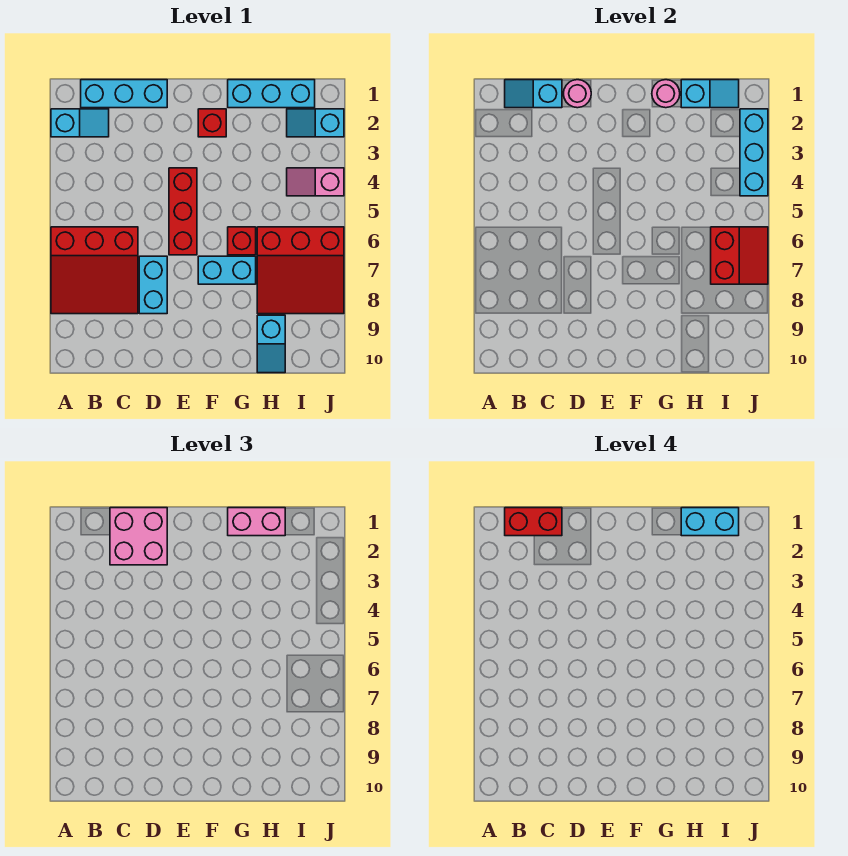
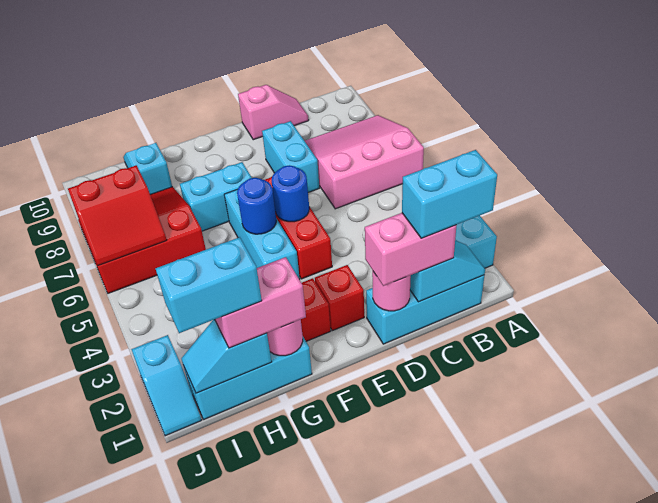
red slope A6:C8 level 1 top 6 -> pink slope A6:C8 level 1 top 6
red brick B1:C1 level 4 -> cyan brick B1:C1 level 4
pink brick C1:D2 level 3 -> pink brick C1:D1 level 3
none -> blue round brick E5 level 2
none -> blue round brick F5 level 2
red brick G6 level 1 -> red brick E2 level 1
cyan slope I2:J2 level 1 top J -> cyan slope J1:J2 level 1 top 2
pink slope I4:J4 level 1 top J -> pink slope C10:D10 level 1 top D
red slope I6:J7 level 2 top I -> red slope I6:J7 level 2 top 7
cyan brick J2:J4 level 2 -> cyan brick F4:F6 level 1

